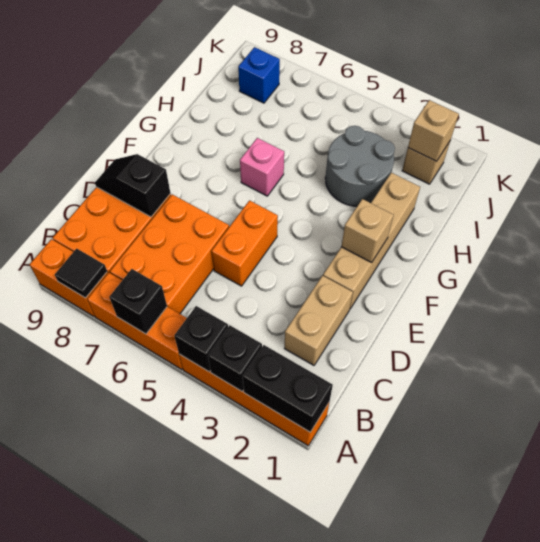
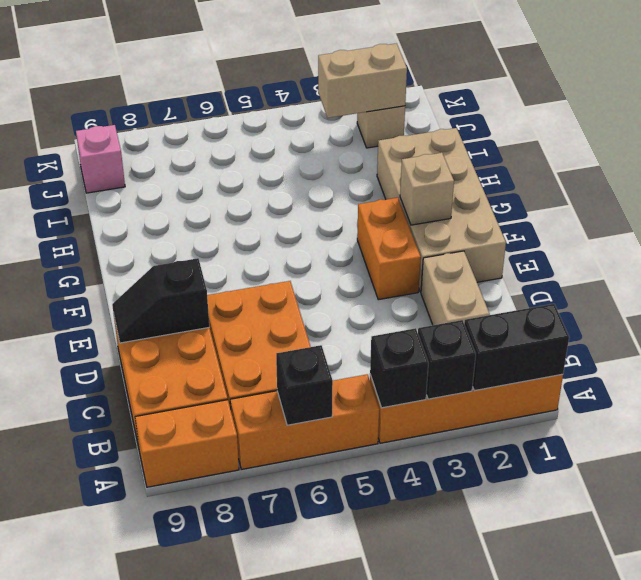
black tile A8 level 2 -> none
orange brick D5:E5 level 1 -> orange brick E3:F3 level 1
tan brick E2:H2 level 1 -> tan brick E1:H2 level 1
pink brick G6 level 1 -> pink brick J9 level 1
grey round brick H3:I4 level 1 -> none
tan brick J2 level 2 -> tan brick J2:J3 level 2
blue brick J8 level 1 -> none

